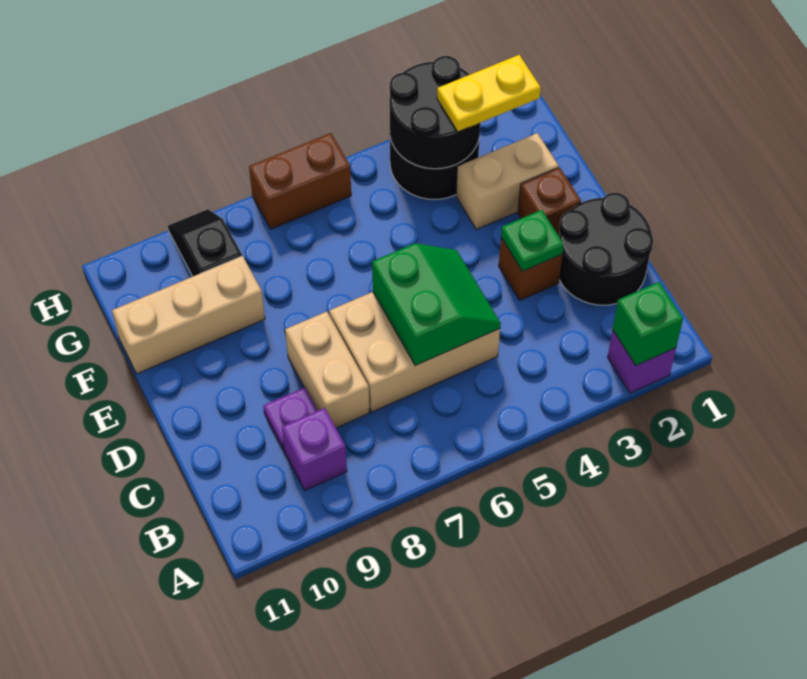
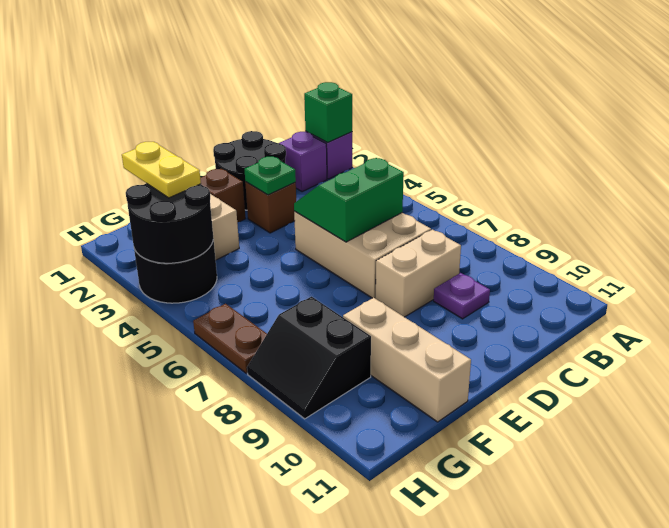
purple brick B9 level 1 -> purple brick B2 level 1
black slope G9:H9 level 1 top G -> black slope G8:H9 level 1 top G
brown brick H6:H7 level 1 -> brown plate H6:H7 level 1

